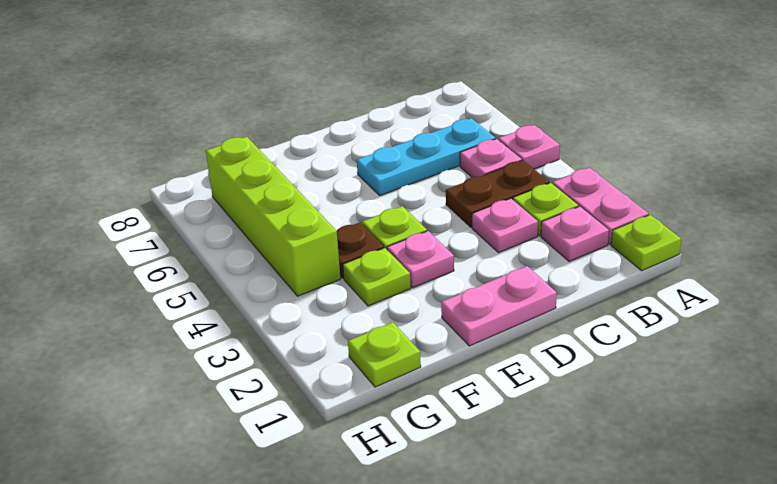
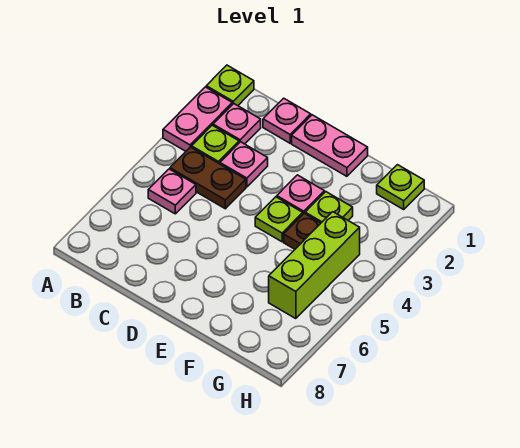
pink plate A5 level 1 -> pink plate C1 level 1
cyan plate B6:D6 level 1 -> none
lime brick G4:G7 level 1 -> lime brick G4:G6 level 1

